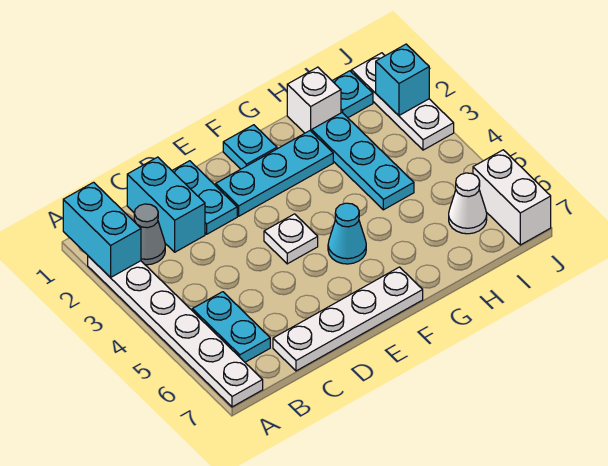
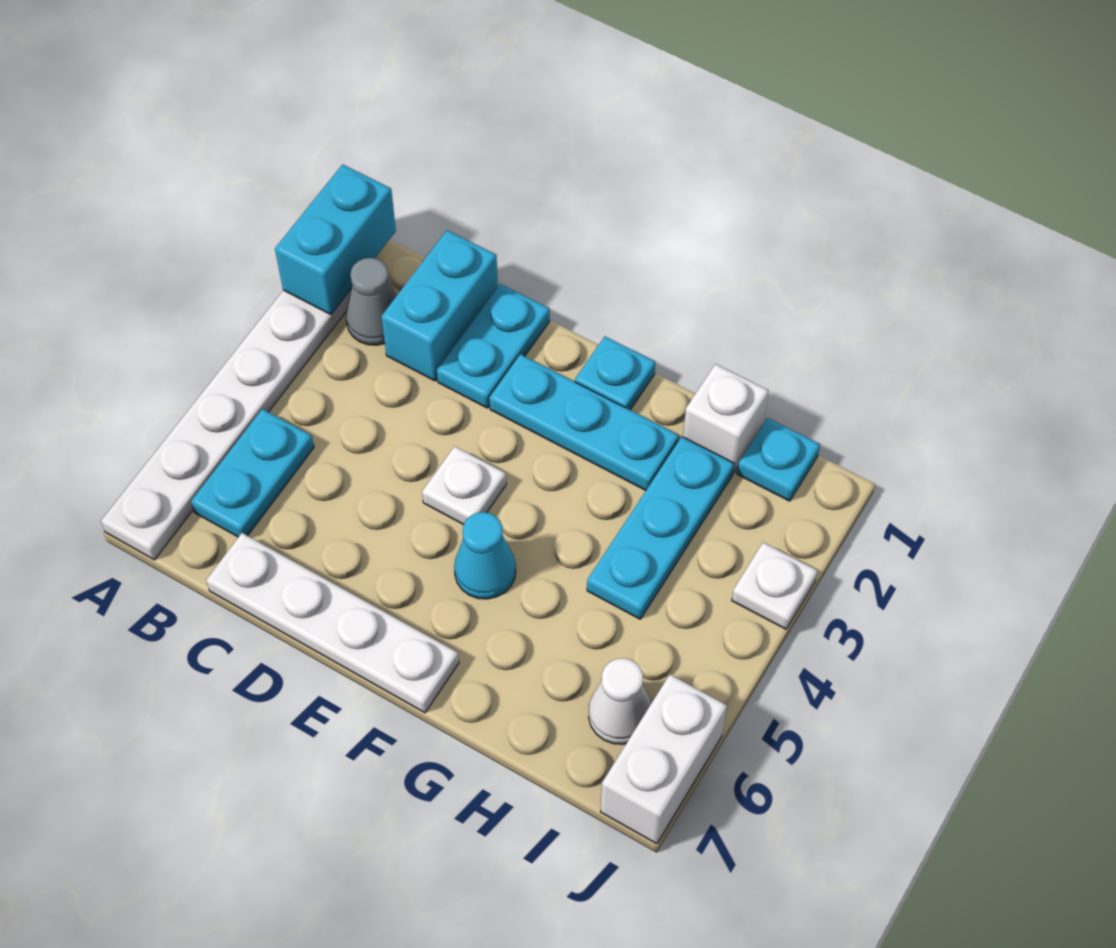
white plate J1:J3 level 1 -> white plate J3 level 1
cyan brick J2 level 2 -> none

